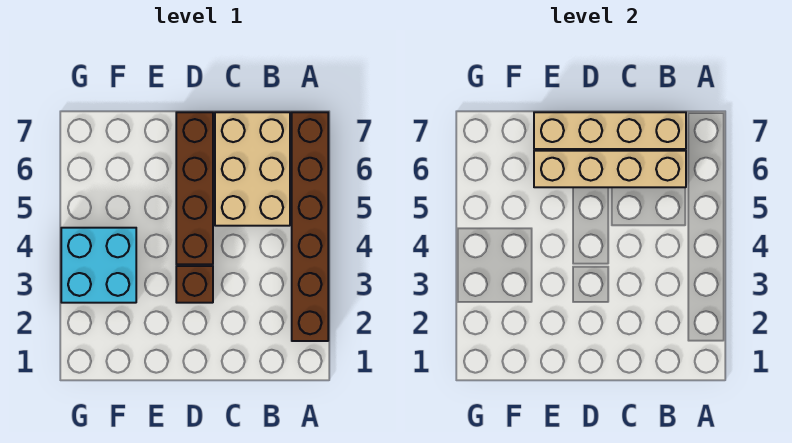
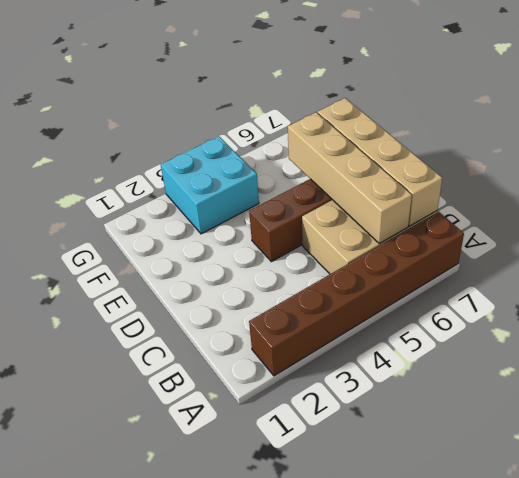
brown brick D3 level 1 -> none

